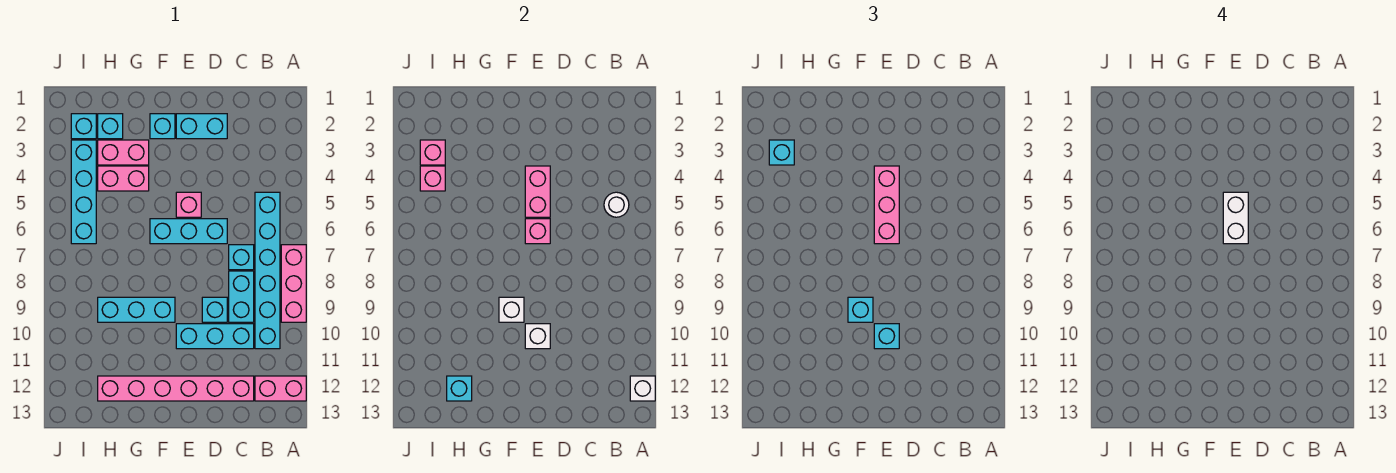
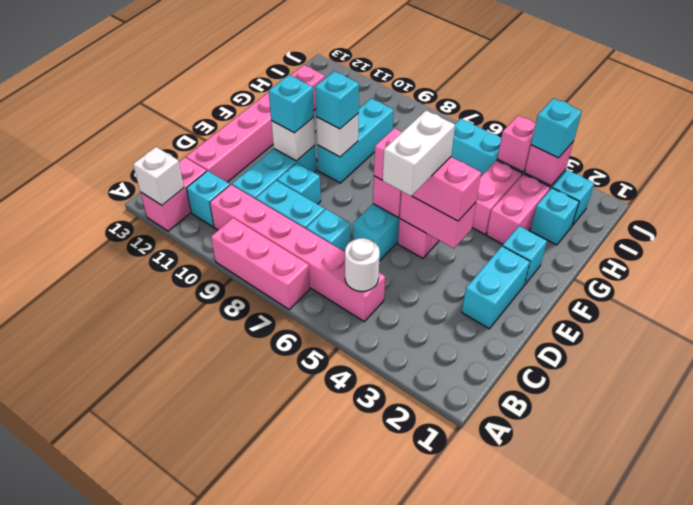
cyan brick B5:B10 level 1 -> pink brick B5:B10 level 1
white brick E5:E6 level 4 -> white brick D5:E5 level 4
cyan brick H12 level 2 -> cyan brick B11 level 1

